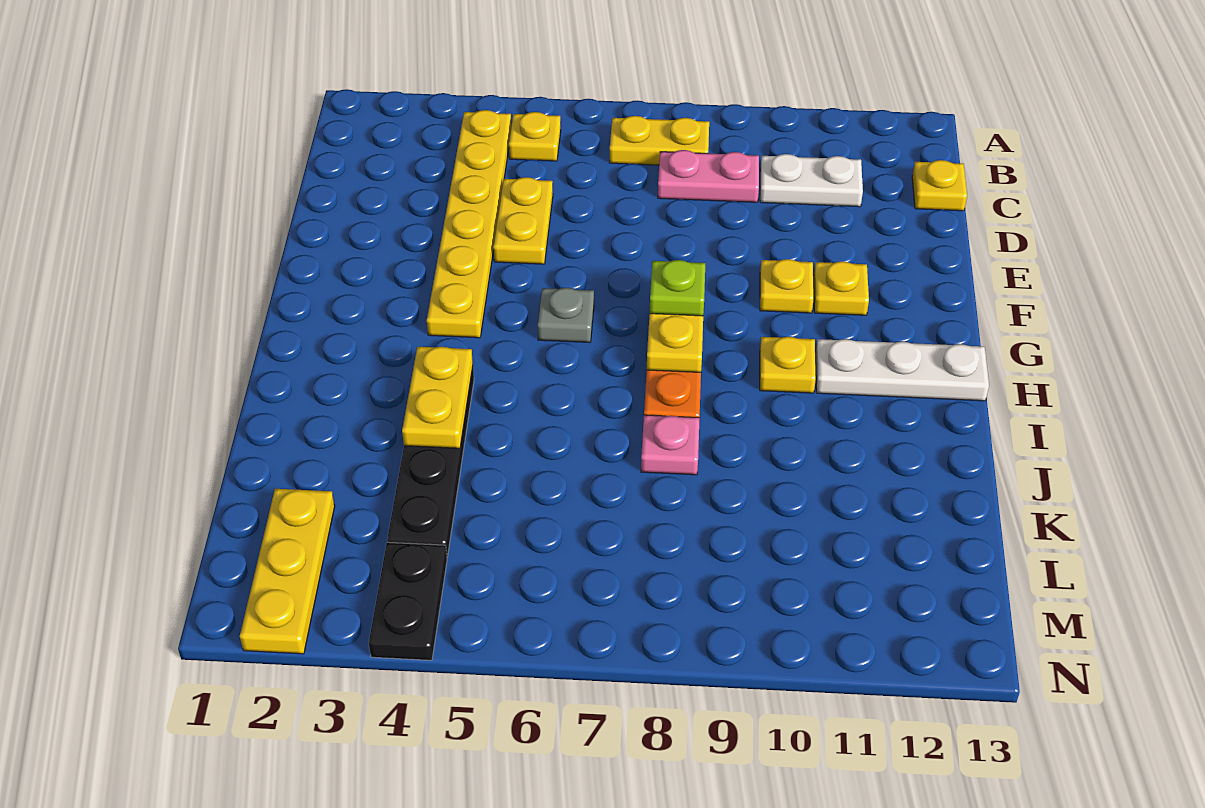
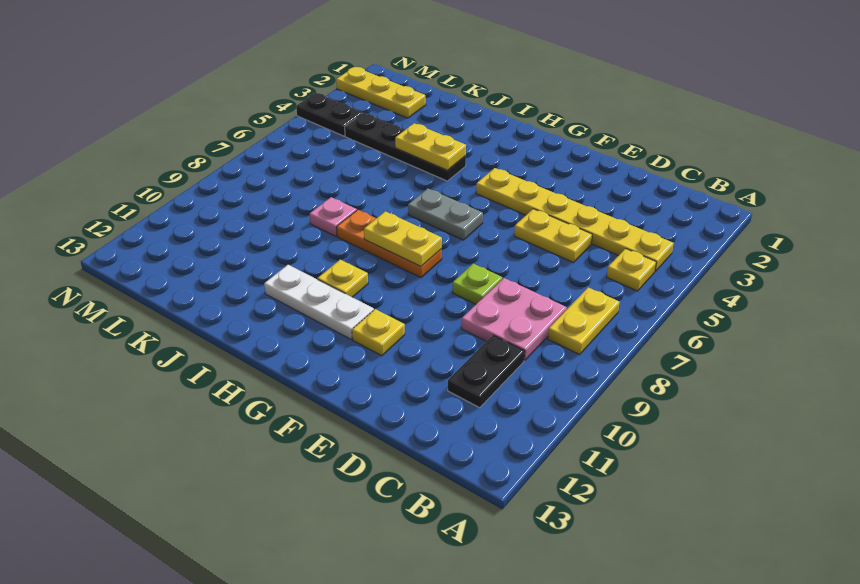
pink plate C8:C9 level 1 -> pink plate C8:D9 level 1
white plate C10:C11 level 1 -> black plate C10:C11 level 1
yellow plate C13 level 1 -> none
yellow plate F10 level 1 -> none
grey plate G6 level 1 -> grey plate G6:H6 level 1
lime plate G8 level 3 -> lime plate E8 level 1
white plate H11:H13 level 1 -> white plate G11:I11 level 1

